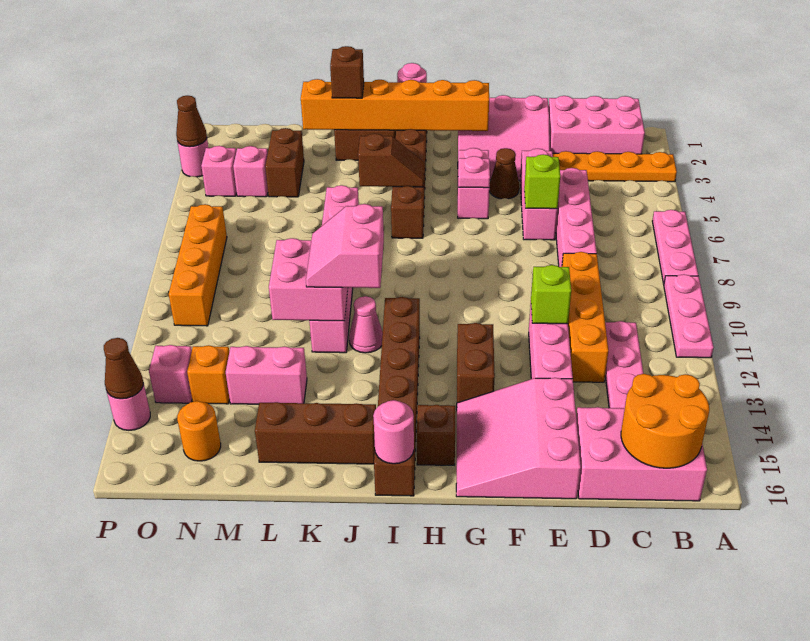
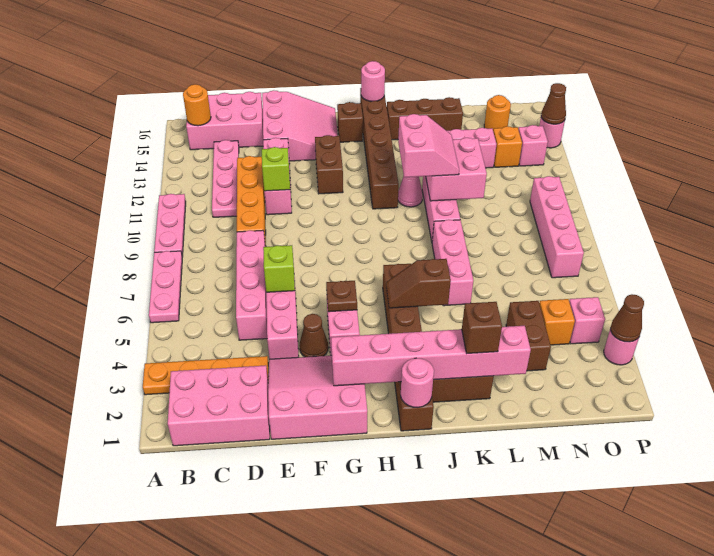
orange round brick B15:C16 level 2 -> orange round brick B15 level 2
orange brick G2:L2 level 2 -> pink brick G2:L2 level 2
pink plate G5 level 2 -> brown plate G5 level 2
pink brick N4 level 1 -> orange brick N4 level 1
orange brick O7:O10 level 1 -> pink brick O7:O10 level 1

